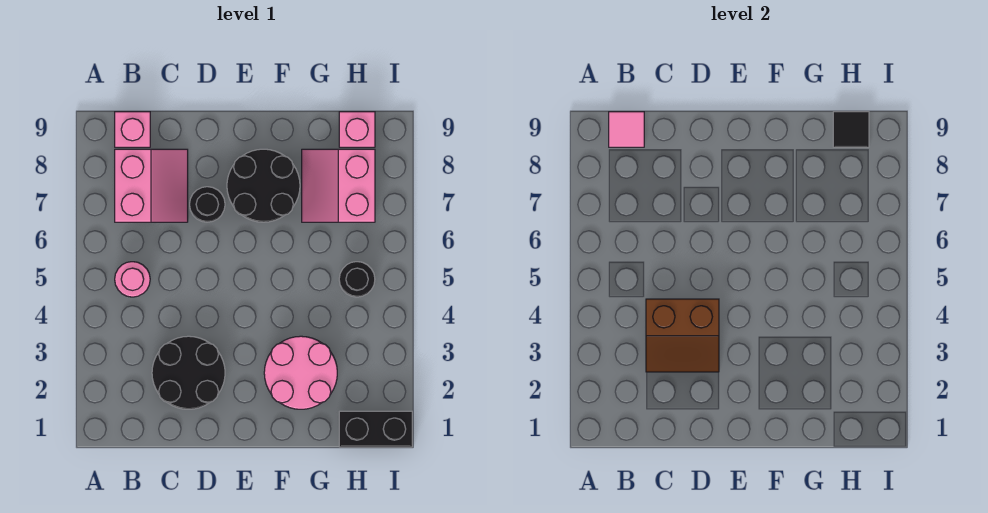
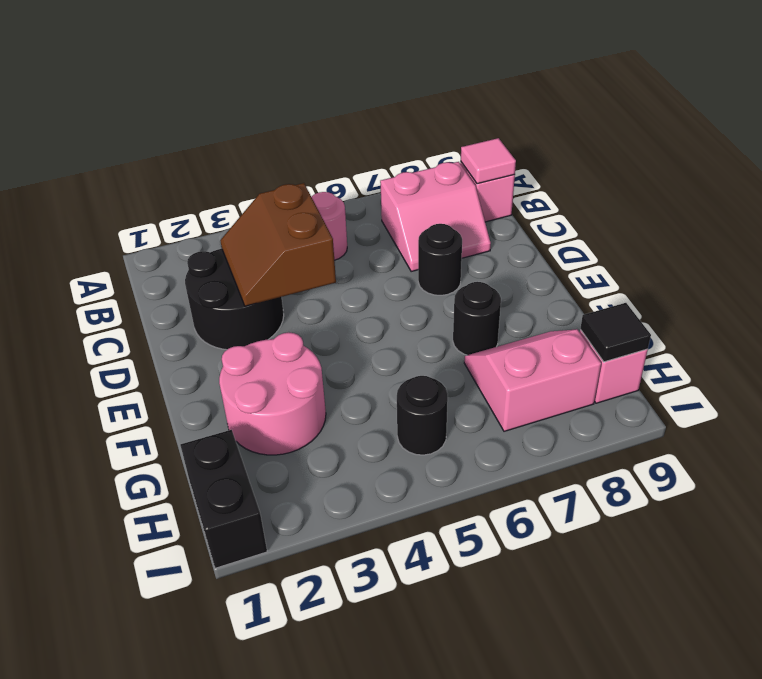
black round brick E7:F8 level 1 -> black round brick F7 level 1

